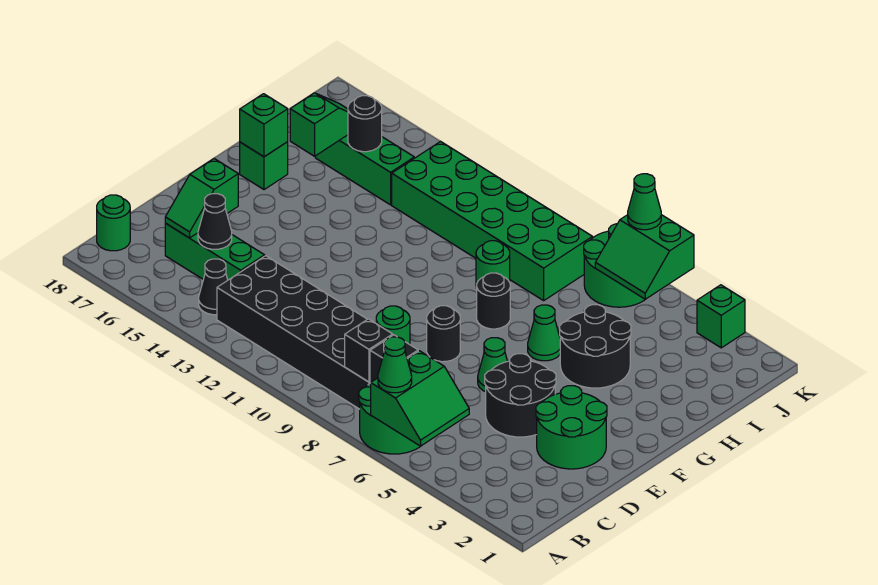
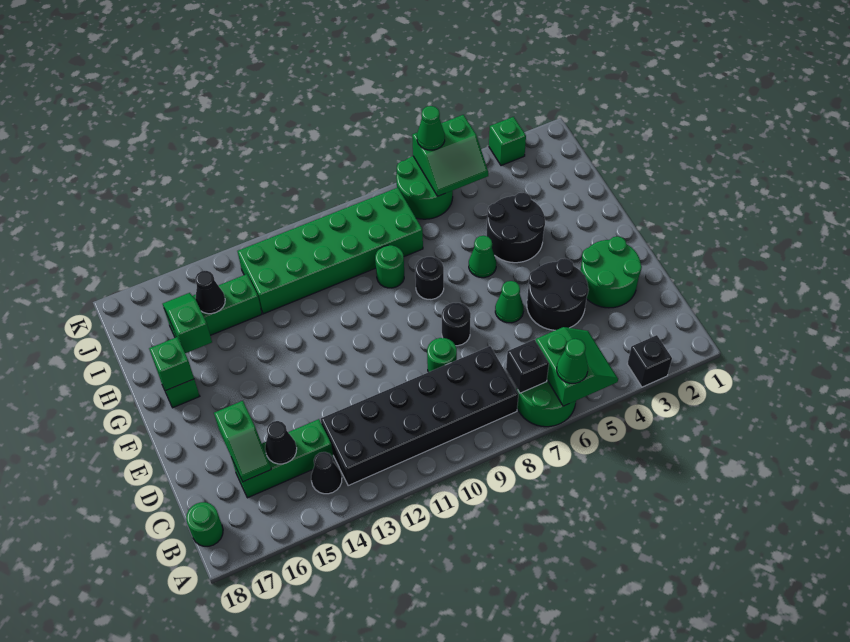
black brick B8 level 2 -> black brick A3 level 1
black round brick I15 level 2 -> black cone I15 level 2

